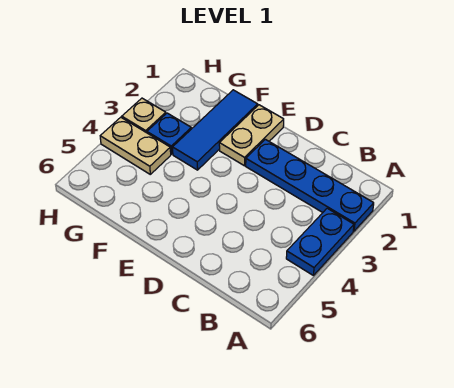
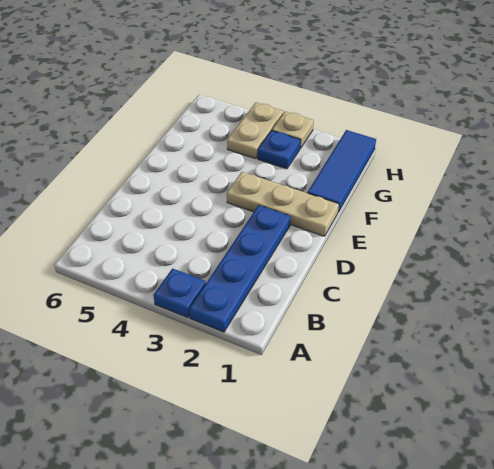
blue plate A3:A4 level 1 -> blue plate A3 level 1
tan plate E1:E2 level 1 -> tan plate E1:E3 level 1
blue tile F1:F3 level 1 -> blue tile F1:H1 level 1

